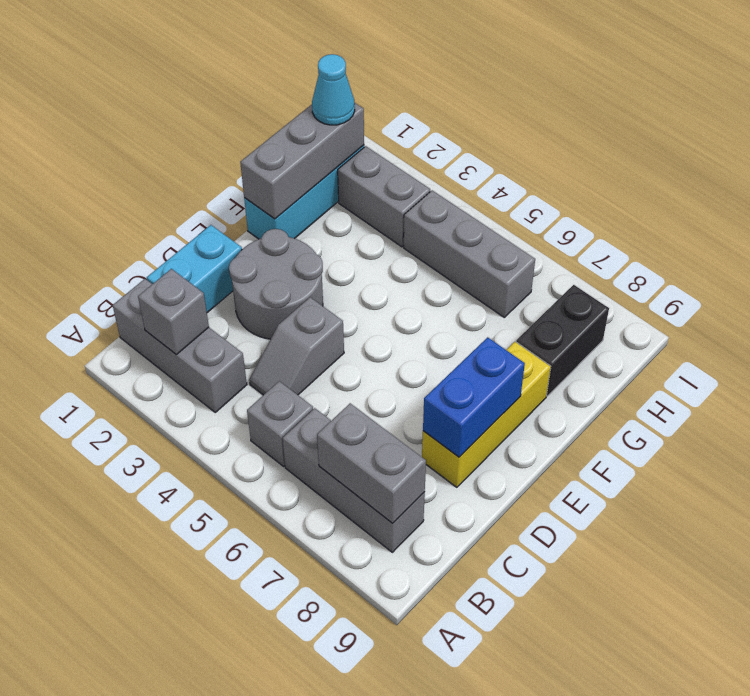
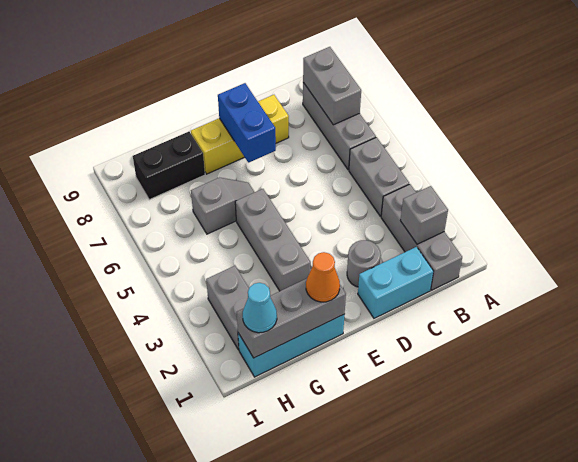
grey brick B5 level 1 -> grey brick B4:B5 level 1
grey slope C4:D4 level 1 top D -> grey slope F6:G6 level 1 top G
grey round brick D2:E3 level 1 -> grey round brick D2 level 1
blue brick D8:E8 level 2 -> blue brick E7:E8 level 2
none -> orange cone F1 level 3
grey brick H4:H6 level 1 -> grey brick F3:F5 level 1

